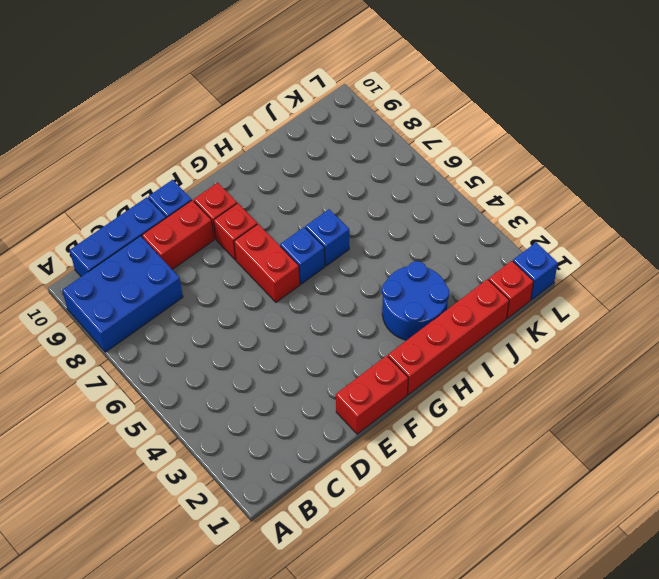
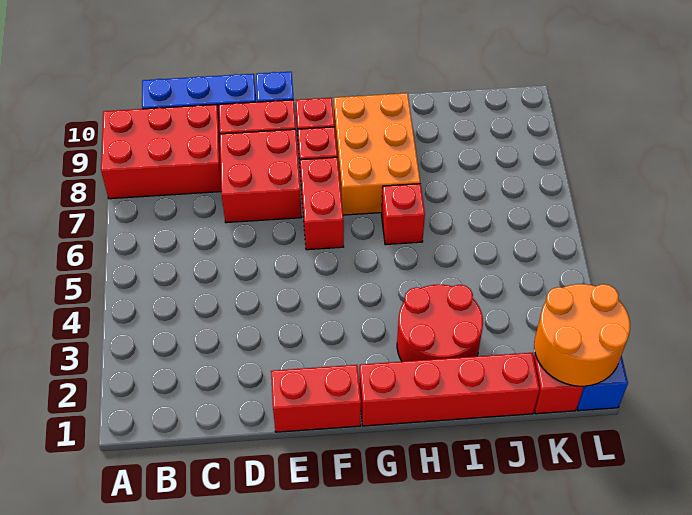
blue brick A8:C9 level 1 -> red brick A8:C9 level 1
none -> red brick D7:E8 level 1
blue brick G6 level 1 -> none
none -> orange brick G7:H9 level 1
blue round brick H2:I3 level 1 -> red round brick H2:I3 level 1
blue brick H6 level 1 -> red brick H6 level 1
none -> orange round brick K1:L2 level 2

